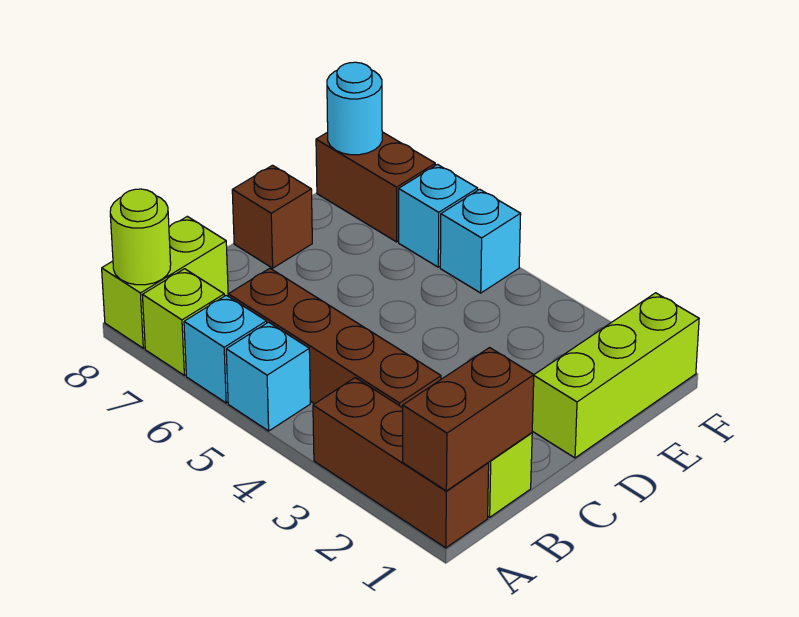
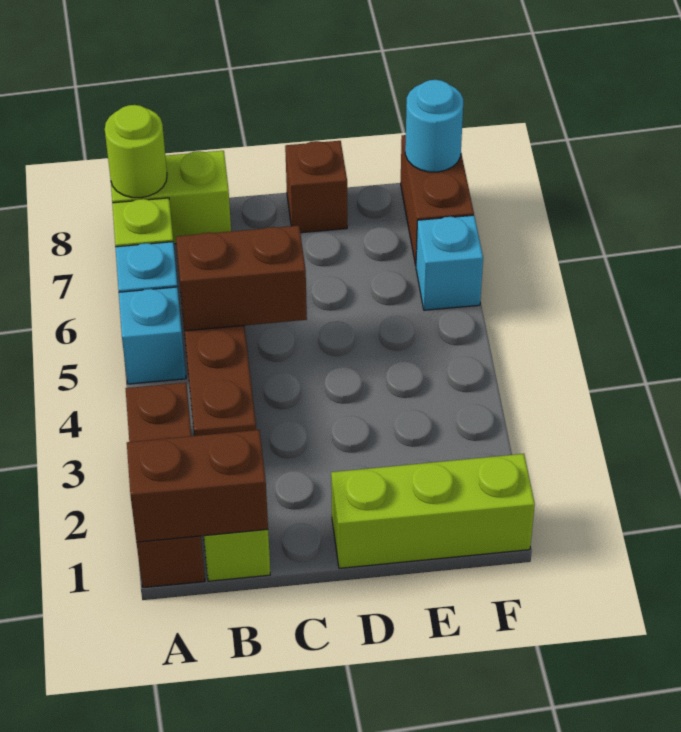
none -> brown brick B5:C5 level 2
cyan brick F5 level 1 -> none

